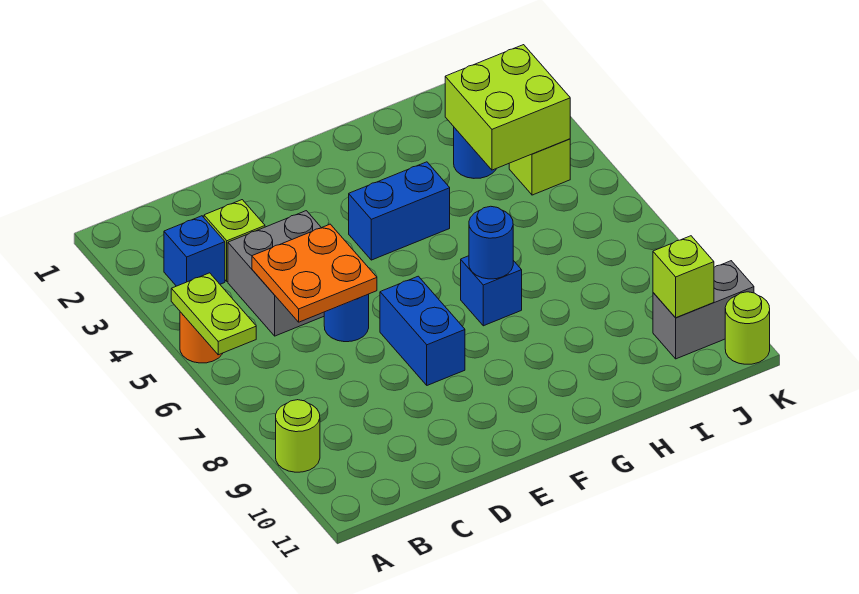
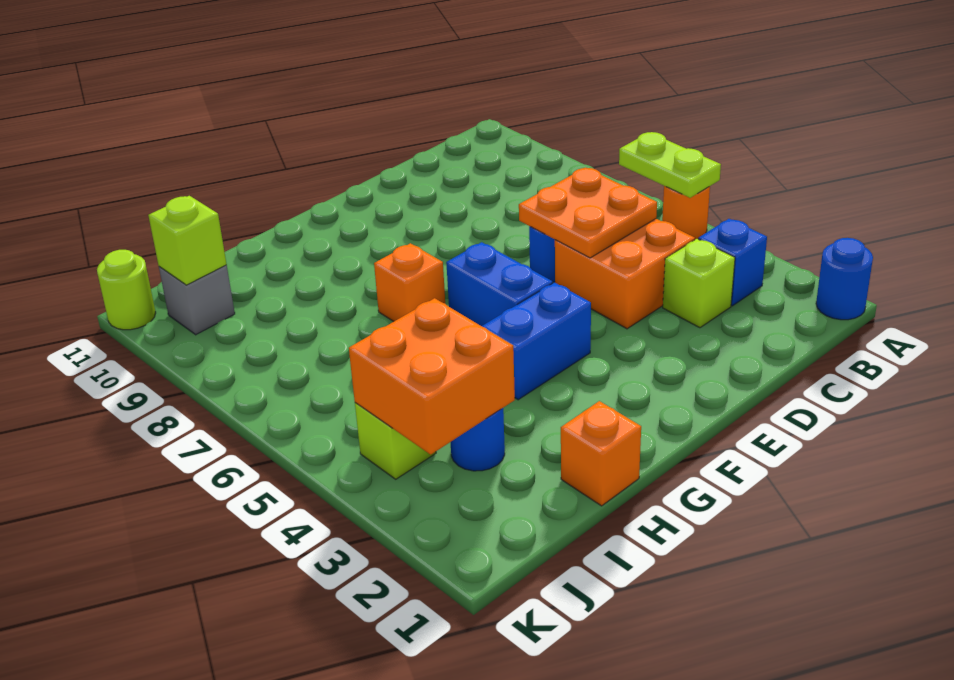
lime round brick A9 level 1 -> none
grey brick C4:D5 level 1 -> orange brick C4:D5 level 1
blue brick E7:E8 level 1 -> blue brick F5:F6 level 1
blue brick G7 level 1 -> orange brick G7 level 1
blue round brick G7 level 2 -> blue round brick A1 level 1
none -> orange brick H1 level 1
lime brick I3:J4 level 2 -> orange brick I3:J4 level 2
grey brick J10:K10 level 1 -> grey brick J10 level 1

